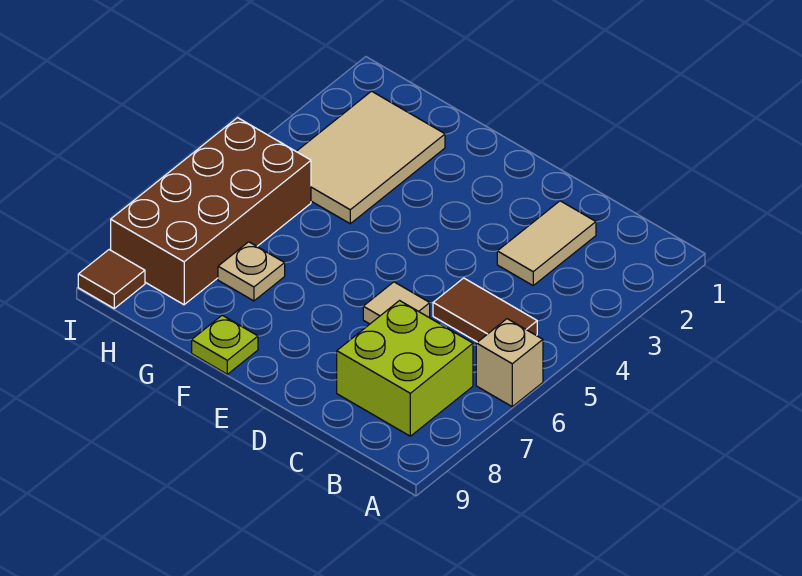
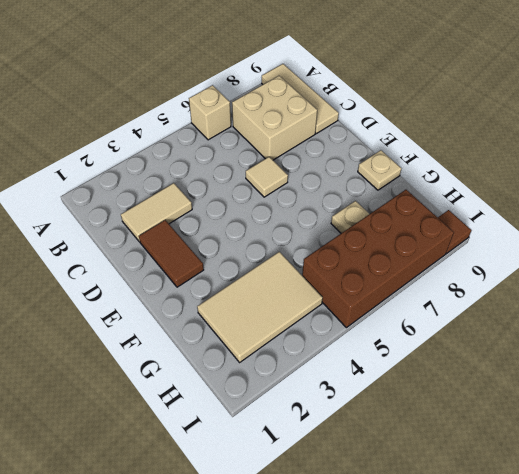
none -> tan tile A9:C9 level 1
brown tile B5:C5 level 1 -> brown tile D2:E2 level 1
lime brick B7:C8 level 1 -> tan brick B7:C8 level 1
lime plate F9 level 1 -> tan plate F9 level 1

